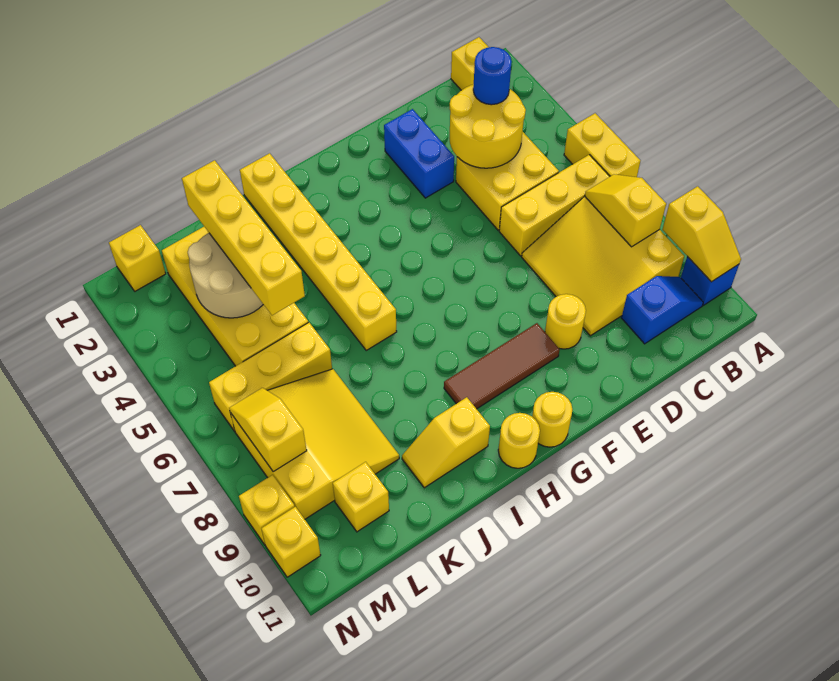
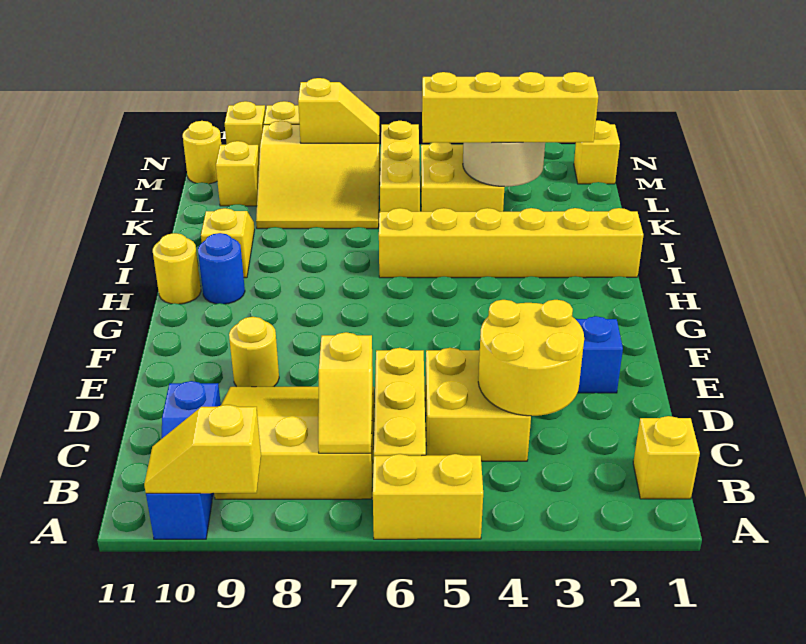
yellow slope B7:B8 level 2 top 8 -> yellow slope B7:C7 level 2 top C
blue round brick C3 level 3 -> blue round brick H10 level 1
brown tile F9:H9 level 1 -> none
yellow round brick G11 level 1 -> yellow round brick M11 level 1
yellow brick K2:L5 level 1 -> yellow brick K4:L5 level 1

